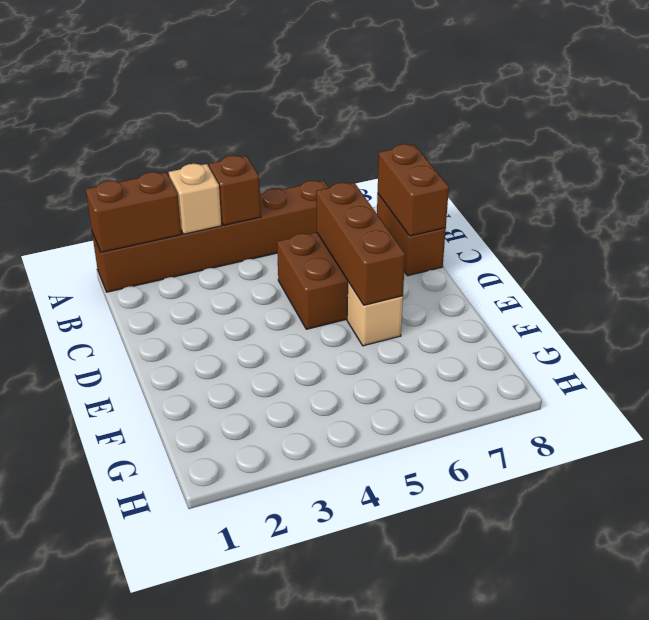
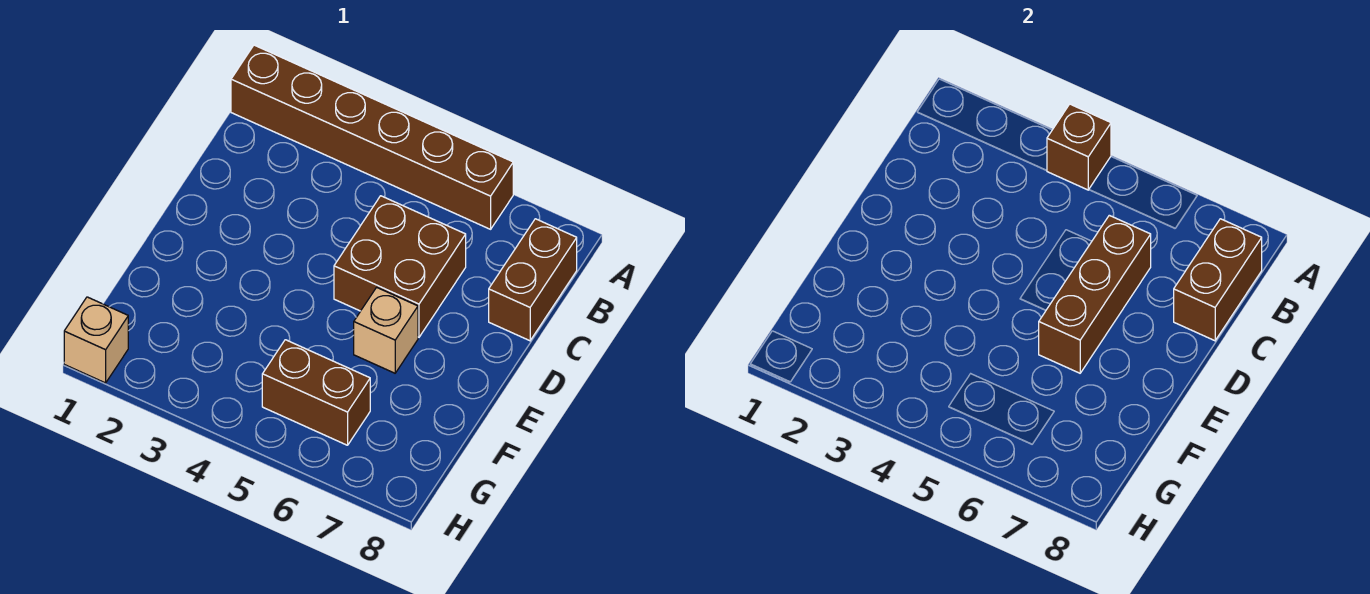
brown brick A1:A2 level 2 -> brown brick G5:G6 level 1
tan brick A3 level 2 -> tan brick H1 level 1

